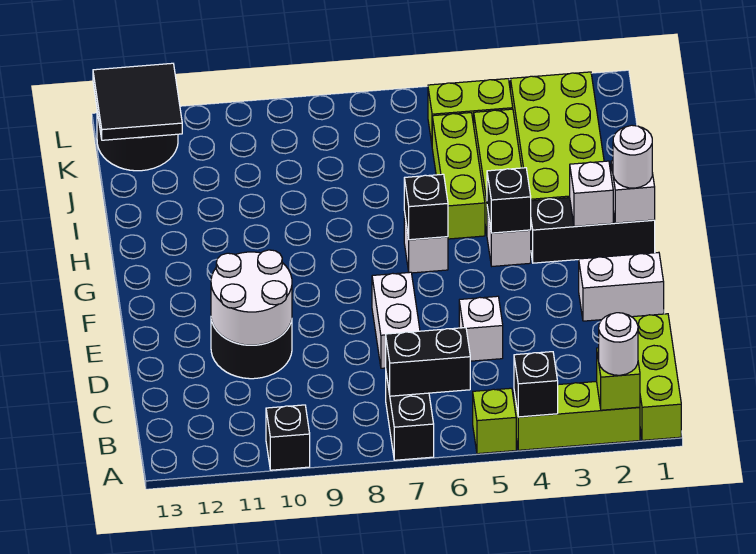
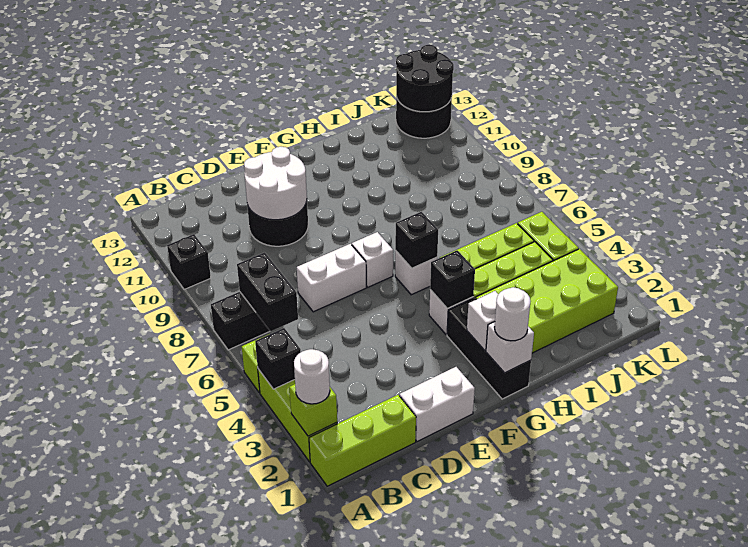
white brick D5 level 1 -> white brick F7 level 1
white brick E1:E2 level 1 -> white brick D1:E1 level 1
black tile K12:L13 level 2 -> black round brick K12:L13 level 2

